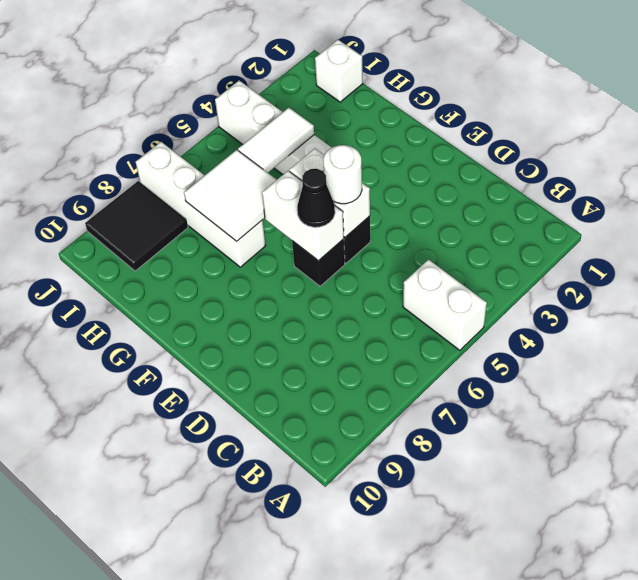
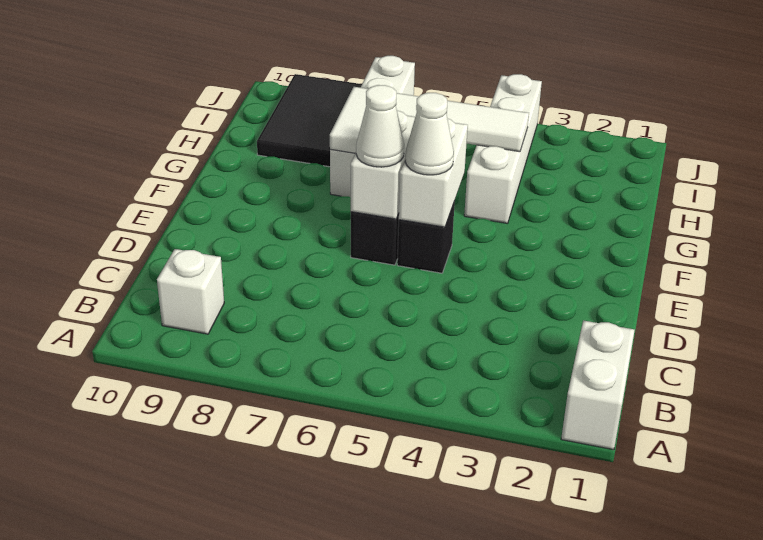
white brick A5:B5 level 1 -> white brick A1:B1 level 1
white round brick E5 level 3 -> white cone E5 level 3
black cone E6 level 3 -> white cone E6 level 3
white brick I1 level 1 -> white brick B9 level 1
black tile I8:J9 level 1 -> black tile H8:J9 level 1

